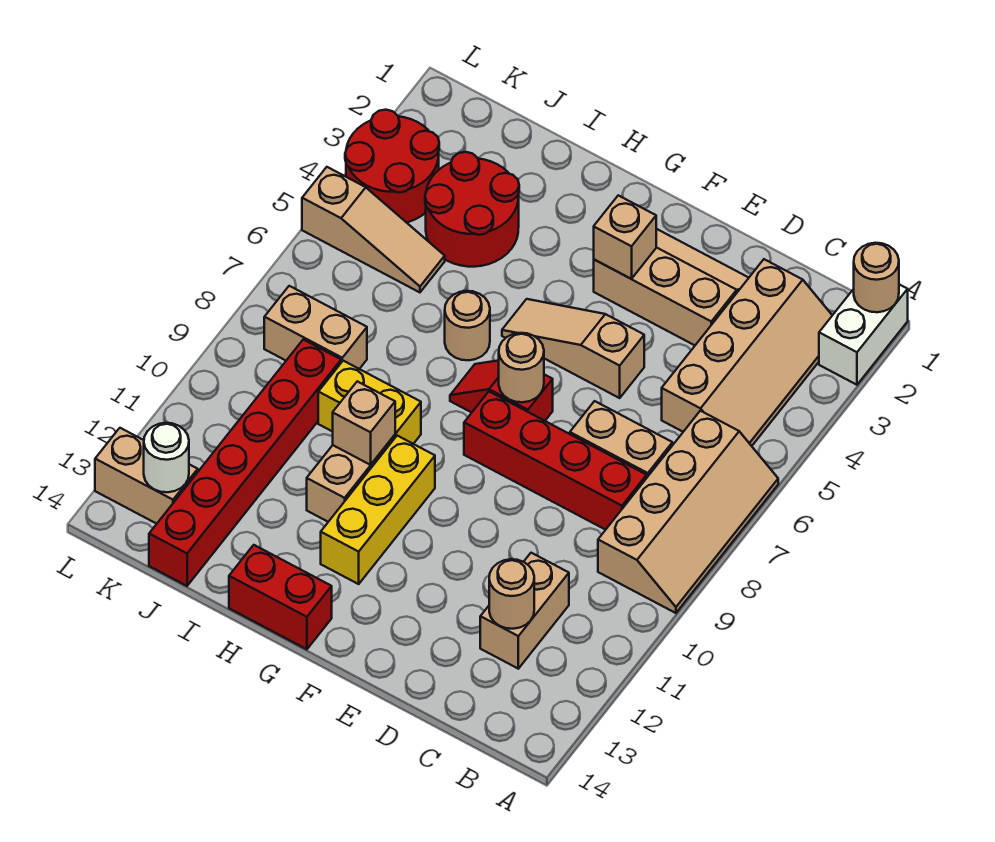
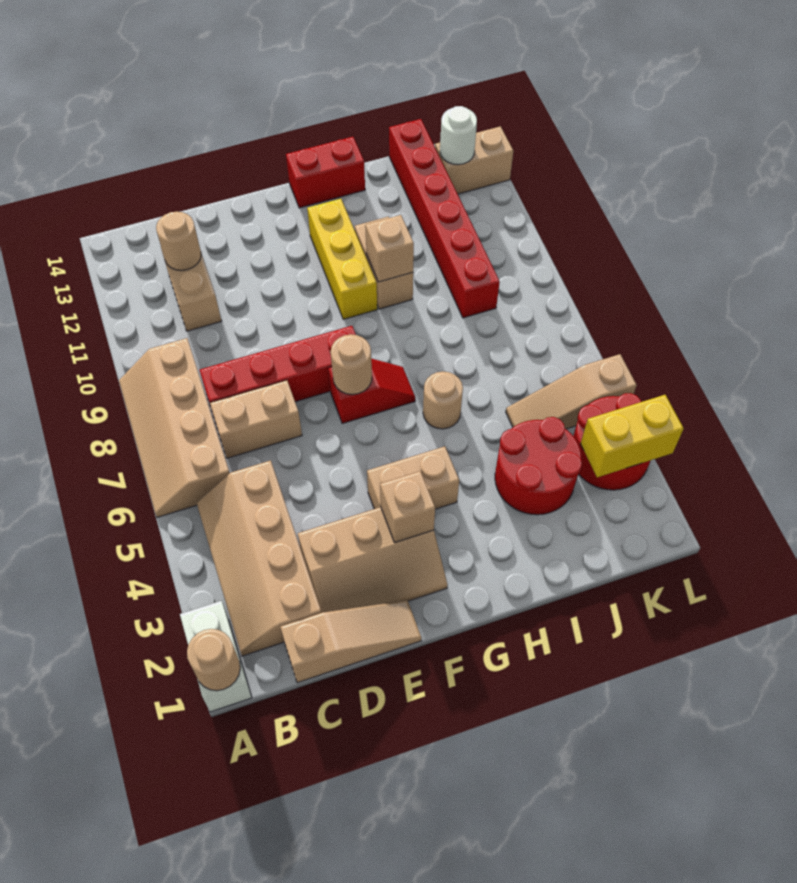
tan slope E5:G5 level 1 top E -> tan slope C1:E1 level 1 top C
yellow brick H9:I9 level 1 -> yellow brick K3:L3 level 2
tan brick J8:K8 level 1 -> tan brick F4:G4 level 1

